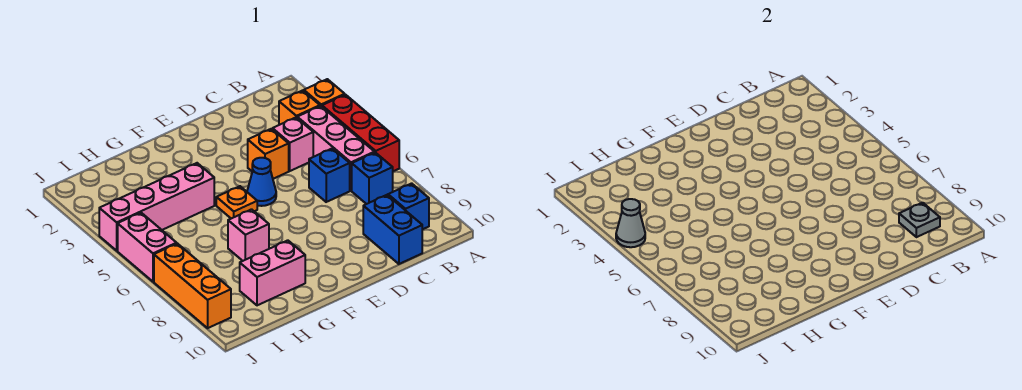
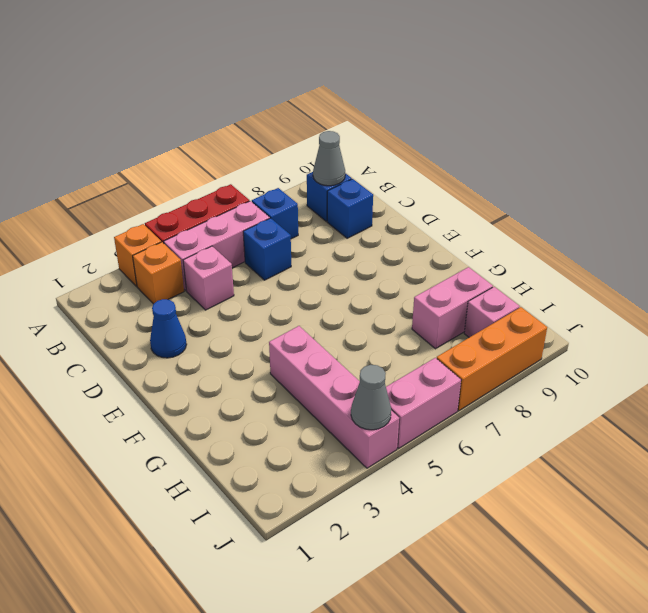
grey plate B9 level 2 -> grey cone B9 level 2
blue brick C9:C10 level 1 -> blue brick C9 level 1
orange brick D4 level 1 -> none
blue cone E5 level 1 -> blue cone D2 level 1
orange plate F5 level 1 -> none
pink brick G7 level 1 -> pink brick I9 level 1
pink brick G9:H9 level 1 -> pink brick H8:H9 level 1

